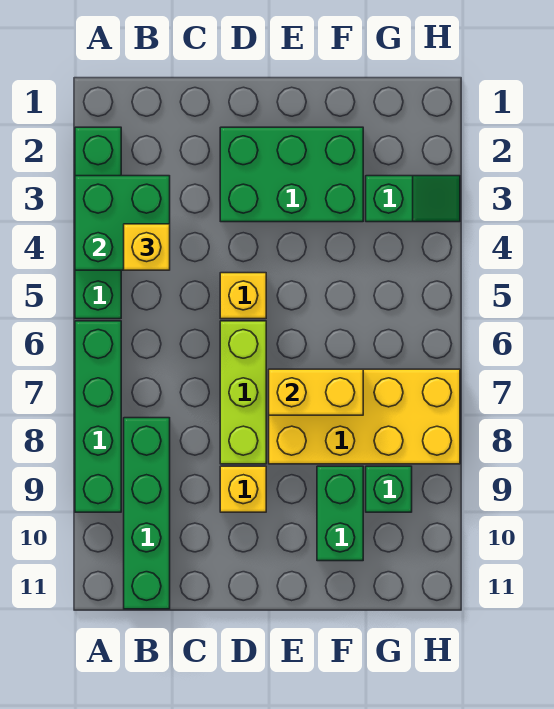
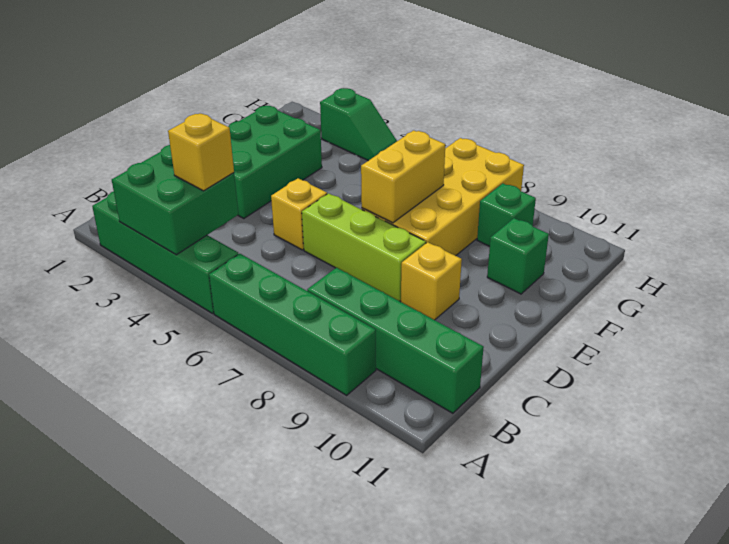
green brick F9:F10 level 1 -> green brick F10 level 1
green slope G3:H3 level 1 top G -> green slope H3:H4 level 1 top 3

